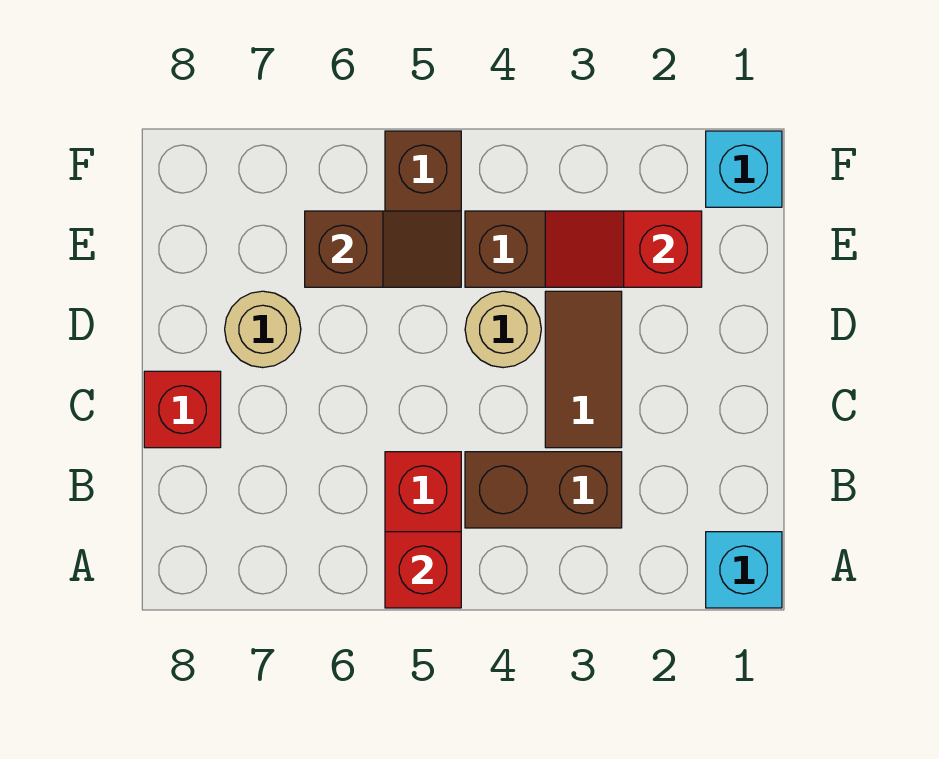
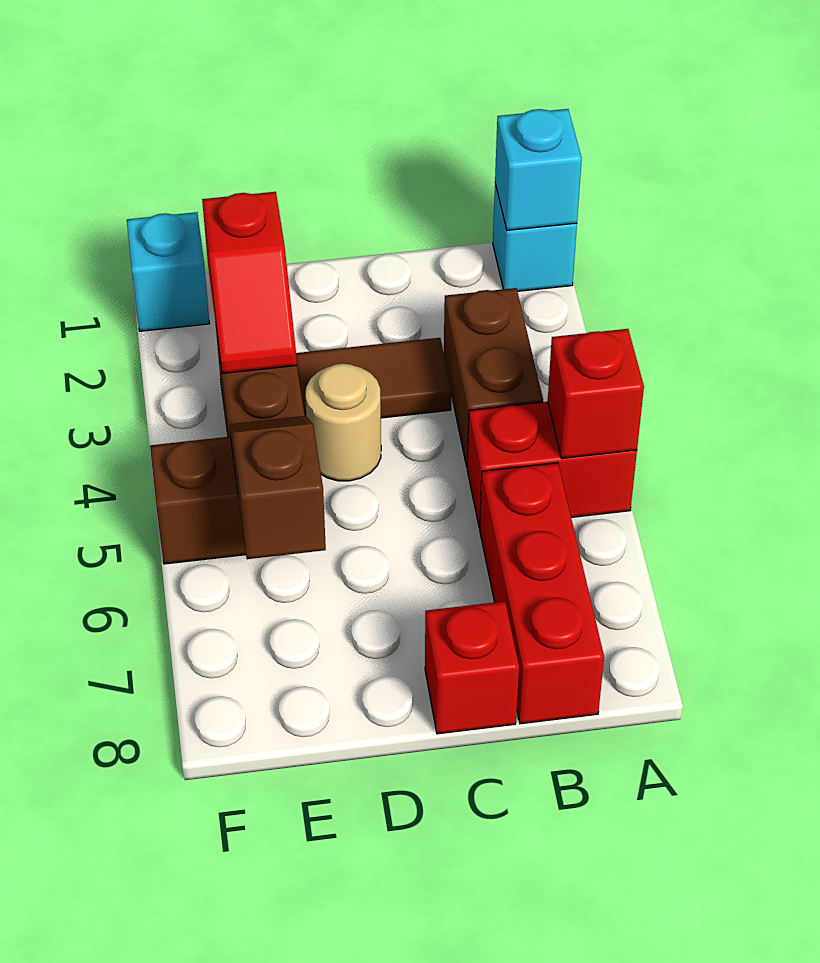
none -> cyan brick A1 level 2
none -> red brick B6:B8 level 1
tan round brick D7 level 1 -> none

